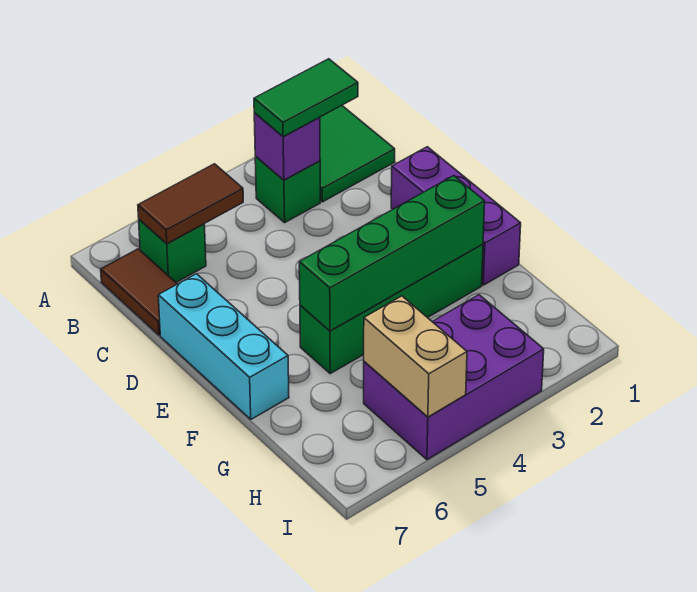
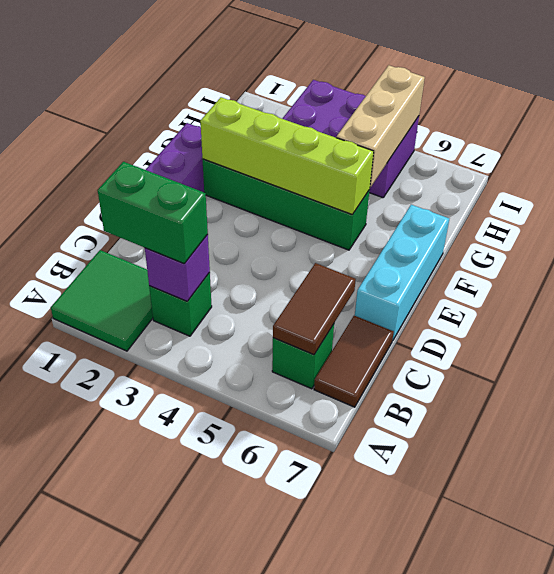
green tile B2:B3 level 3 -> green brick B2:B3 level 3
brown tile B5:B6 level 2 -> brown tile B6:C6 level 2
green brick F2:F5 level 2 -> lime brick F2:F5 level 2
tan brick H5:I5 level 2 -> tan brick G5:I5 level 2

